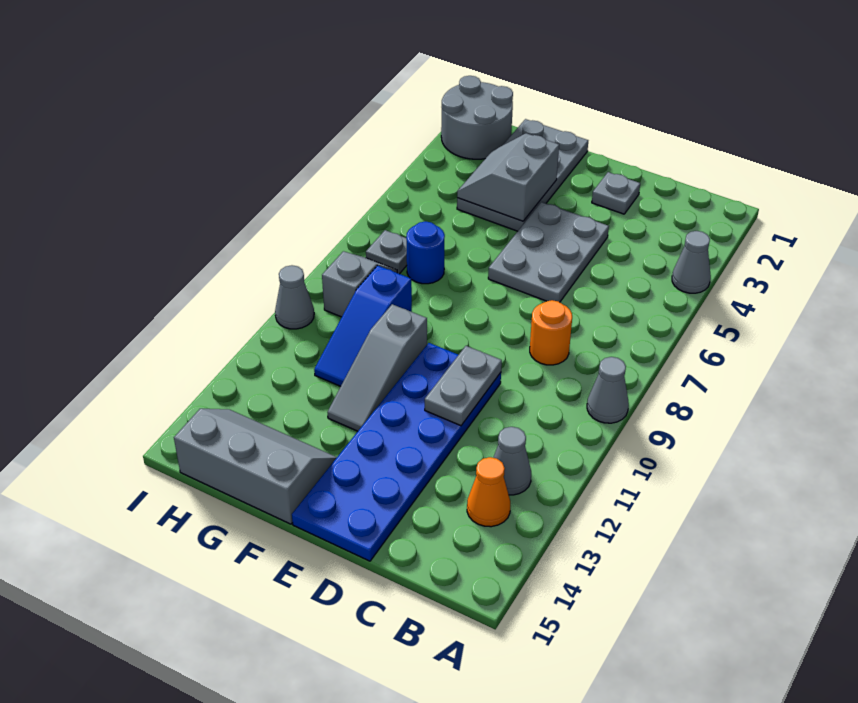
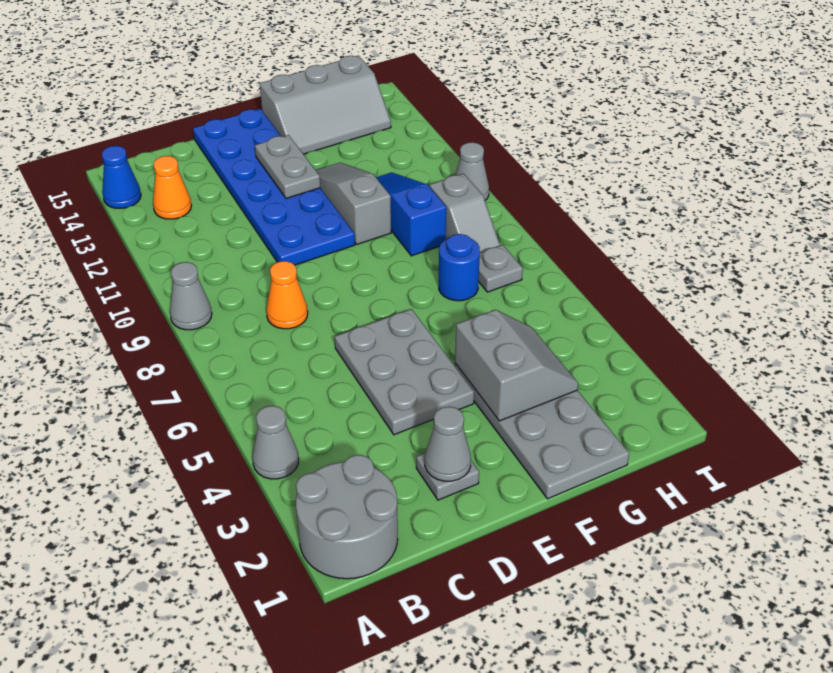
none -> blue cone A14 level 1
grey cone B12 level 1 -> grey cone D2 level 2
orange round brick C8 level 1 -> orange cone C8 level 1
grey plate D10:D11 level 2 -> grey plate E12:E13 level 2
grey round brick H1:I2 level 1 -> grey round brick A1:B2 level 1

